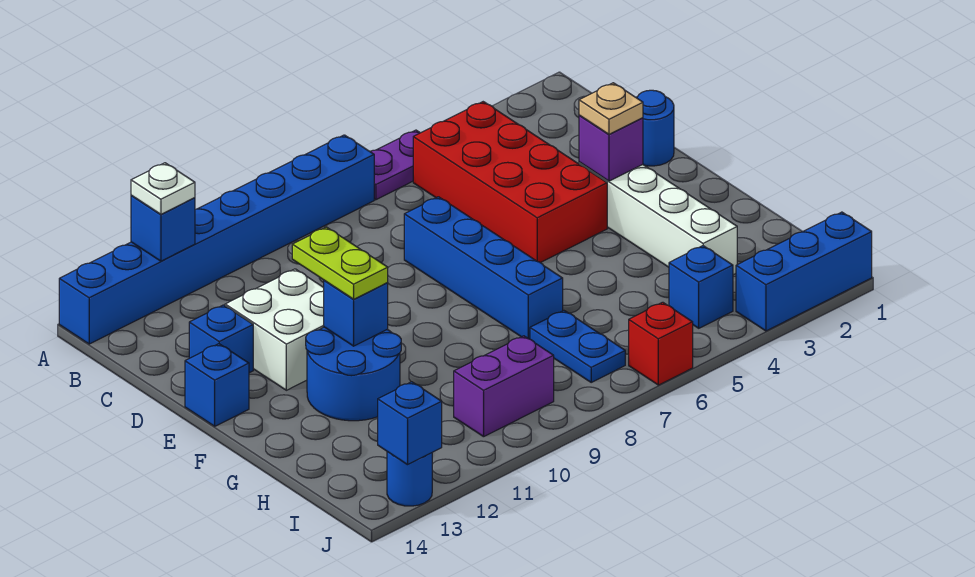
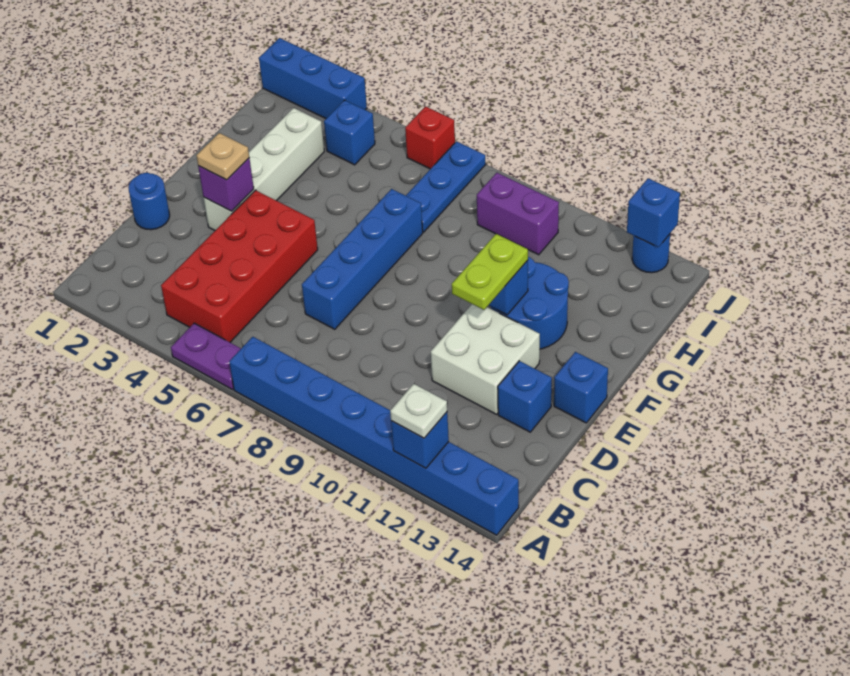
blue plate H7:I7 level 1 -> blue plate H7:J7 level 1

